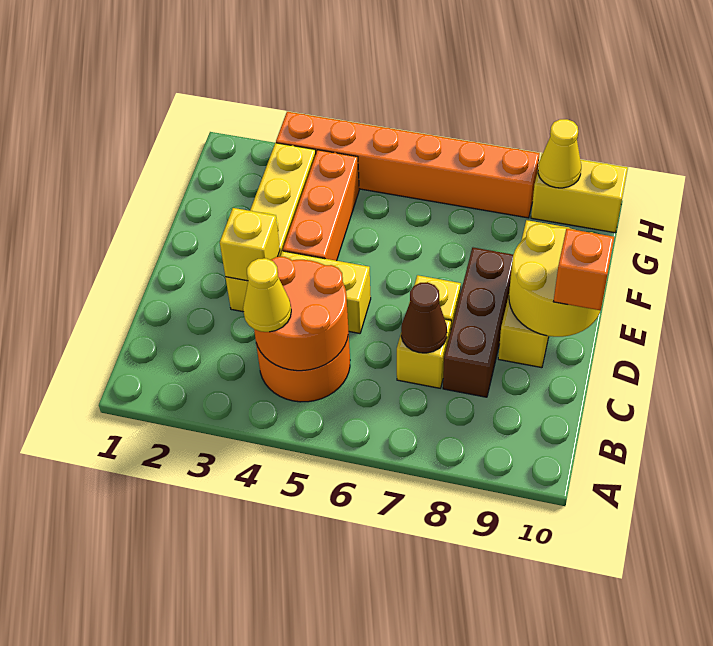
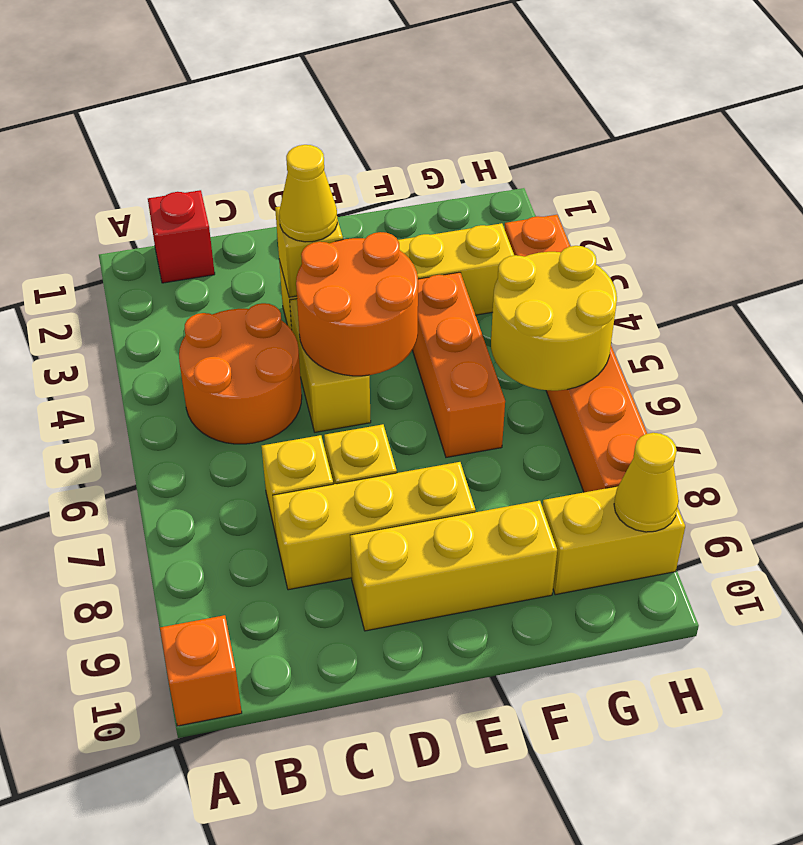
none -> red brick B1 level 1
orange round brick B4:C5 level 2 -> orange round brick D4:E5 level 2
yellow cone B4 level 3 -> yellow cone D3 level 3
brown cone C7 level 2 -> none
brown brick C8:E8 level 1 -> yellow brick C8:E8 level 1
yellow round brick D9:E10 level 2 -> yellow round brick G5:H6 level 2
orange brick D10 level 3 -> orange brick A10 level 1
orange brick E4:G4 level 1 -> orange brick F4:F6 level 1
yellow brick H9:H10 level 1 -> yellow brick G9:H9 level 1

